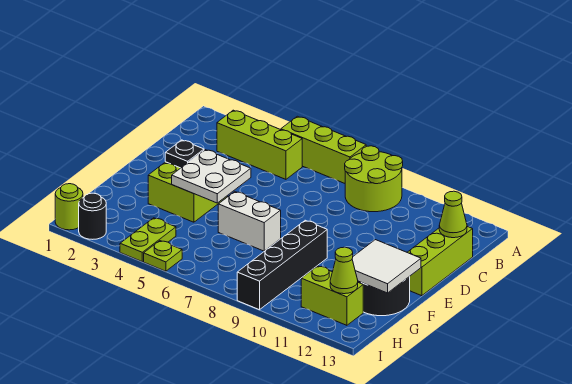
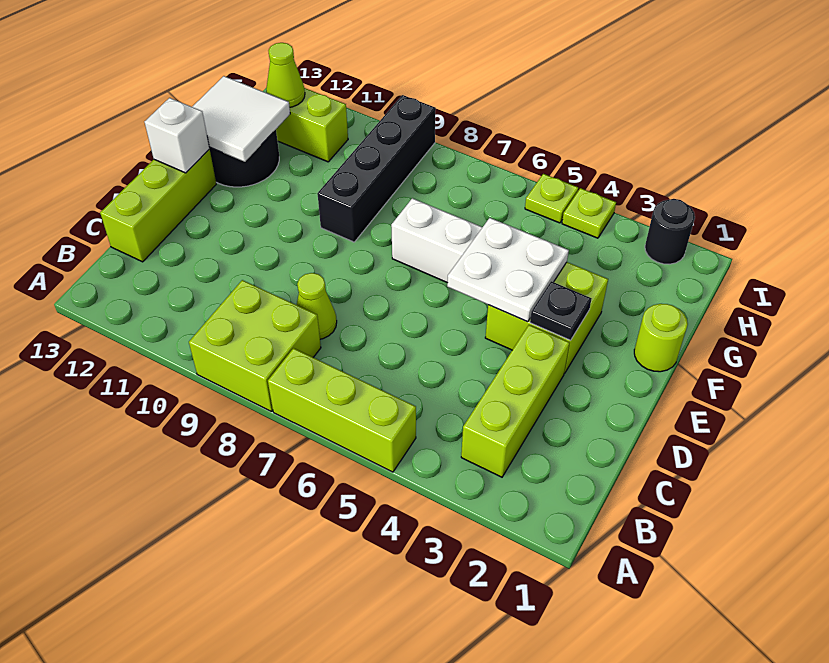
lime round brick A8:B9 level 1 -> lime brick A8:B9 level 1
lime brick B3:B5 level 1 -> lime brick B3:D3 level 1
lime cone C13 level 2 -> lime cone C8 level 1
none -> white brick E13 level 2
lime plate H4:I4 level 1 -> lime plate I4 level 1
lime round brick I1 level 1 -> lime round brick F1 level 1

